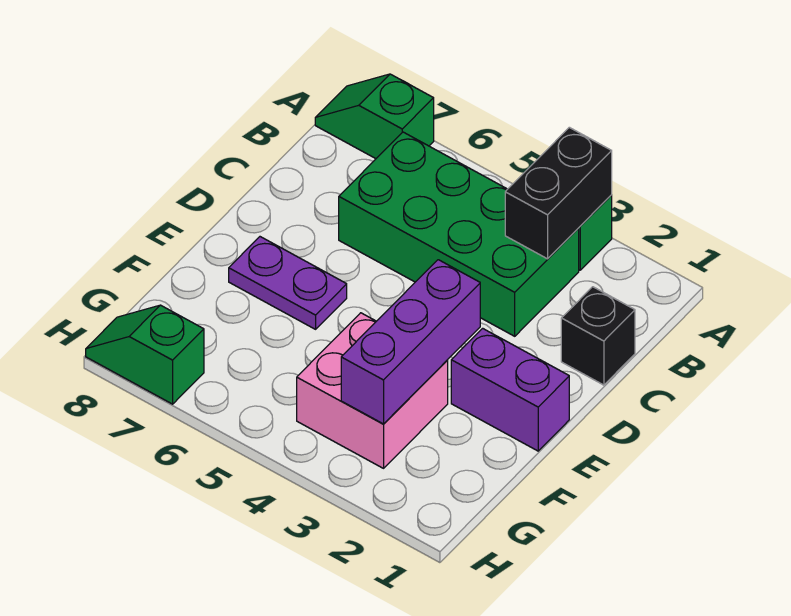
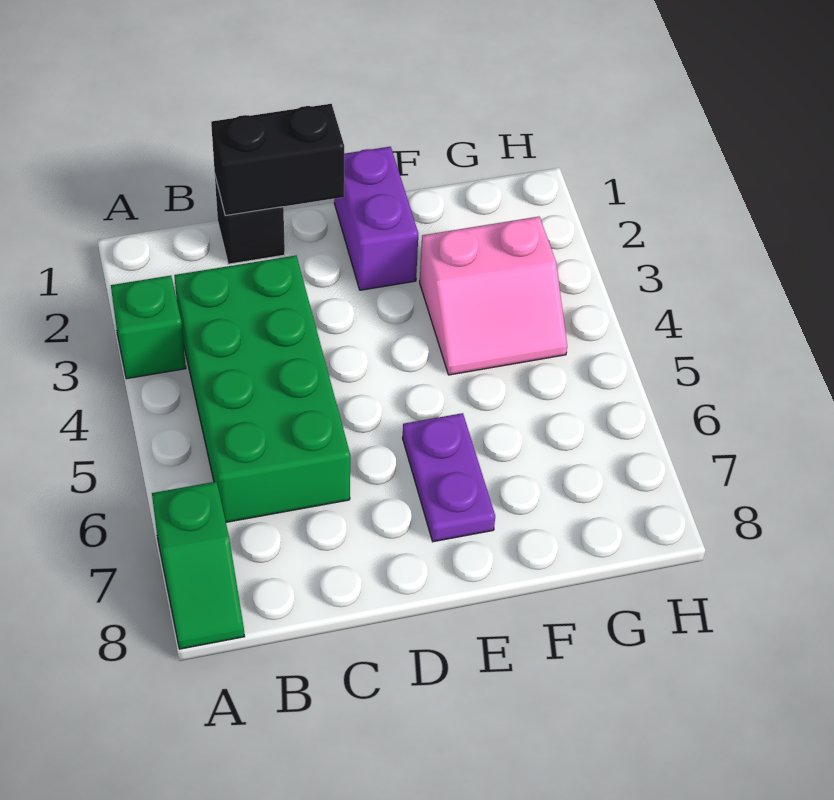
black brick A3:B3 level 2 -> black brick C1:D1 level 2
purple brick E3:G3 level 2 -> none
pink brick F3:G4 level 1 -> pink slope F3:G4 level 1 top 3
green slope H7:H8 level 1 top 7 -> none

